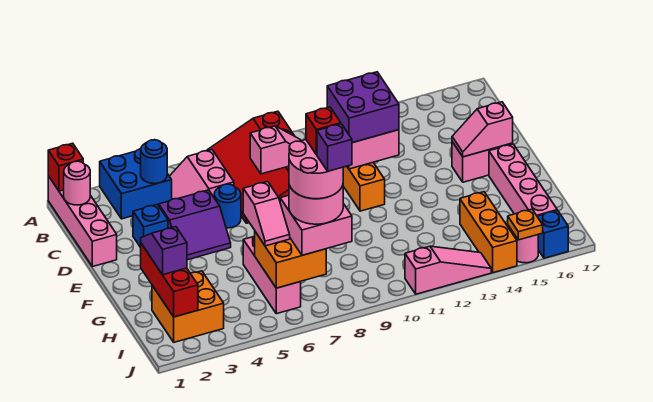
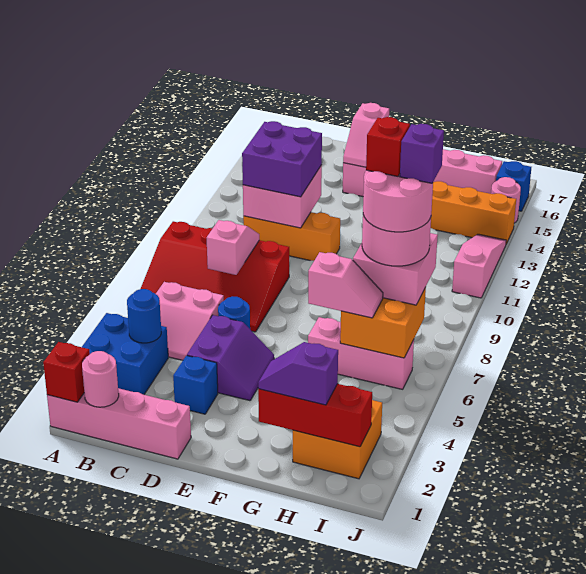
orange plate J15 level 2 -> none

